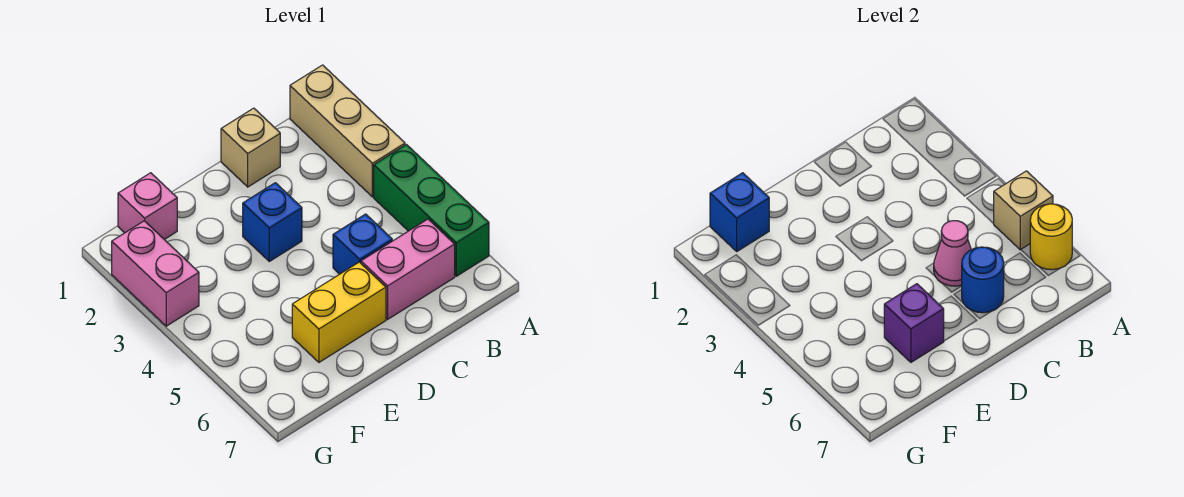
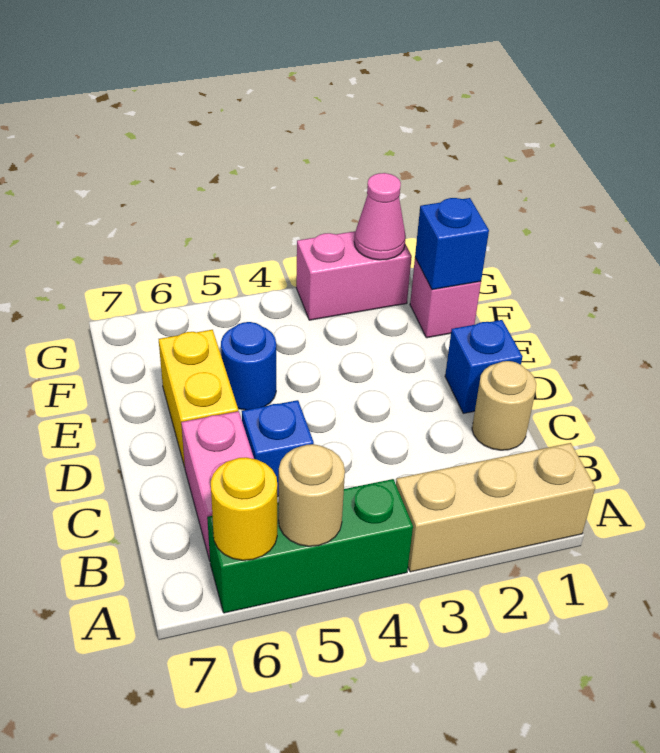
tan brick A5 level 2 -> tan round brick A5 level 2
tan brick C1 level 1 -> tan round brick C1 level 1
pink cone C5 level 2 -> pink cone G2 level 2
blue round brick C6 level 2 -> blue round brick E5 level 1
blue brick D3 level 1 -> blue brick D1 level 1
purple brick E6 level 2 -> none

